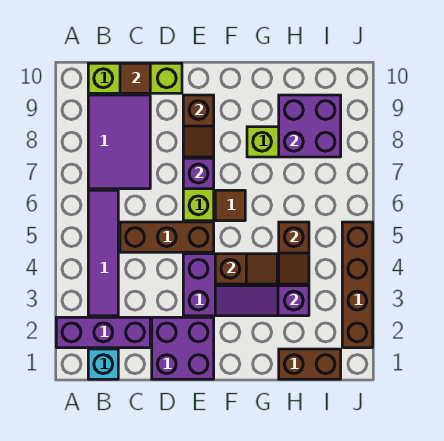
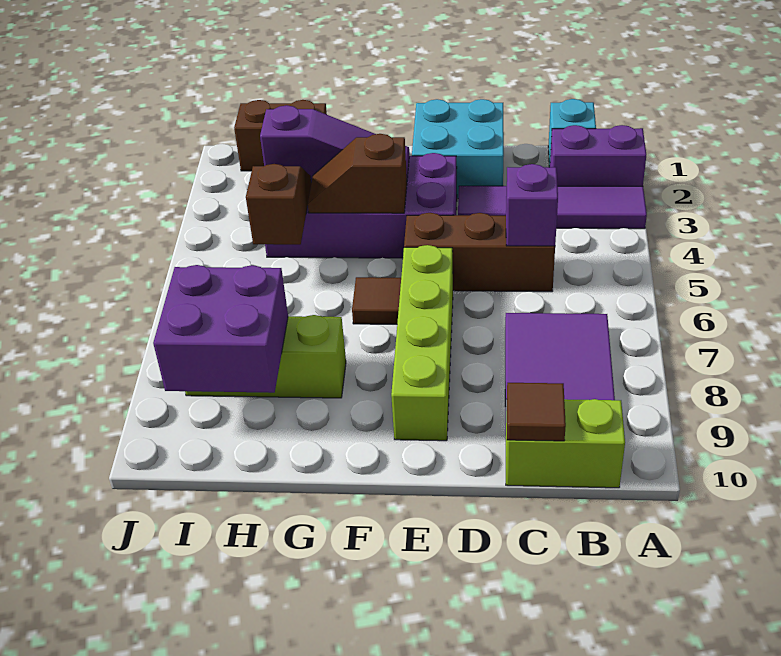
purple brick A2:C2 level 1 -> purple brick A2:B2 level 1
purple tile B3:B6 level 1 -> purple tile A3:D3 level 1
lime brick B10:D10 level 1 -> lime brick B10:C10 level 1
purple brick D1:E2 level 1 -> cyan brick D1:E2 level 1
purple brick E7 level 2 -> purple brick C5 level 2
brown slope E8:E9 level 2 top 9 -> none
brown brick J2:J5 level 1 -> none

